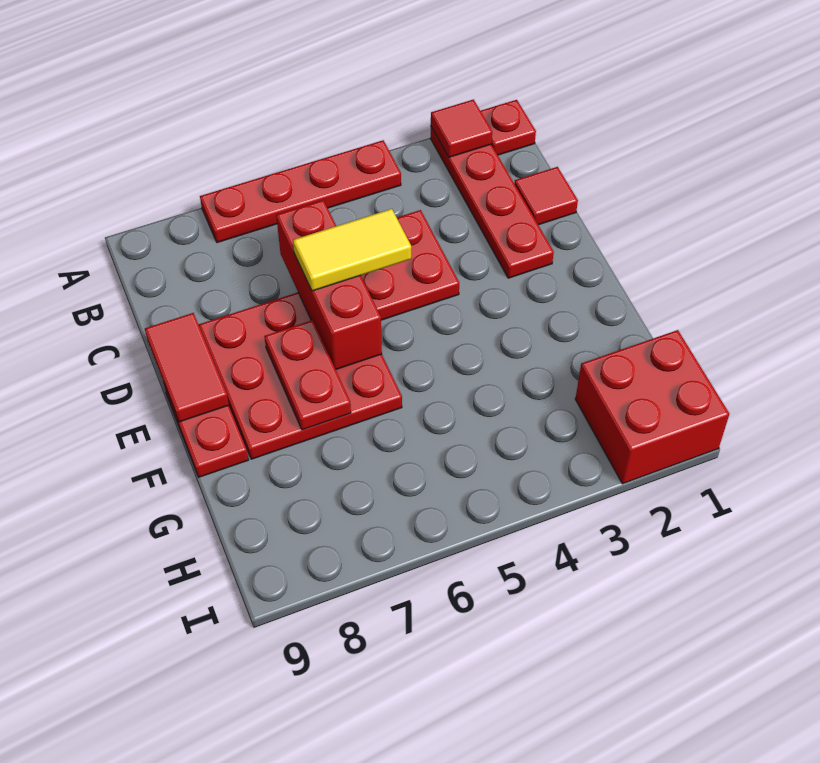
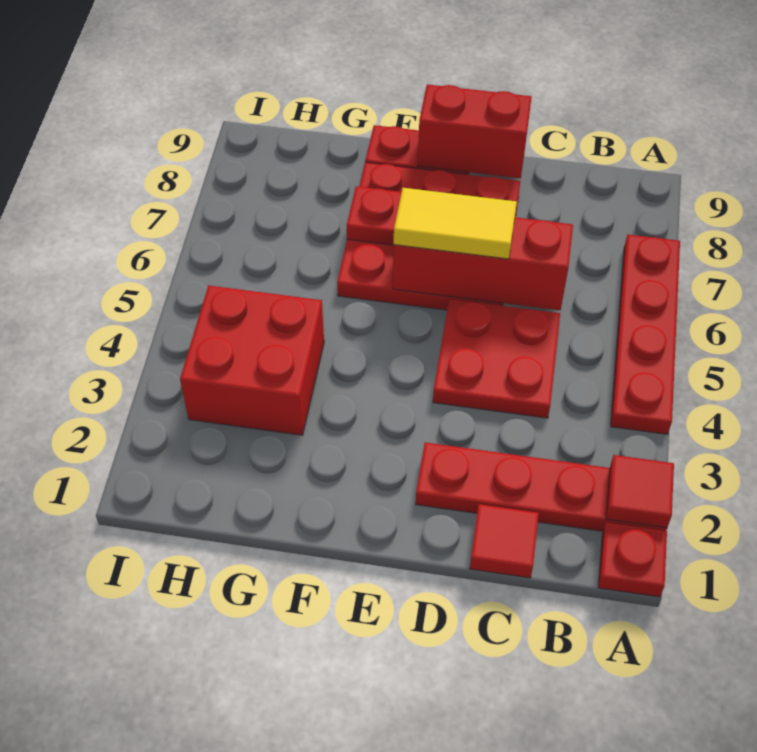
yellow tile D5:D6 level 3 -> yellow tile D6:E6 level 3
red tile D9:E9 level 2 -> red brick D9:E9 level 2
red brick H1:I2 level 1 -> red brick G3:H4 level 1

